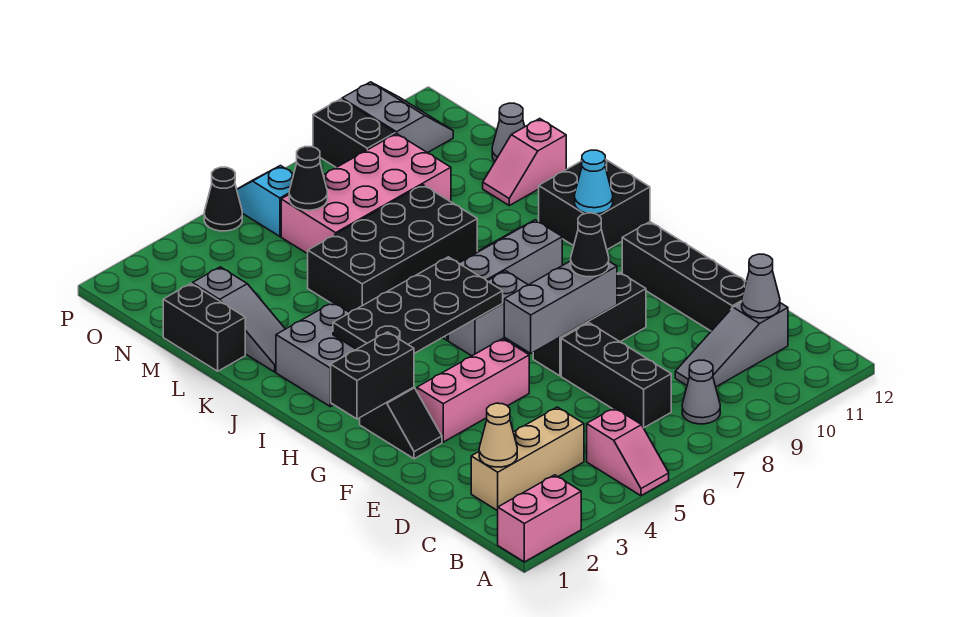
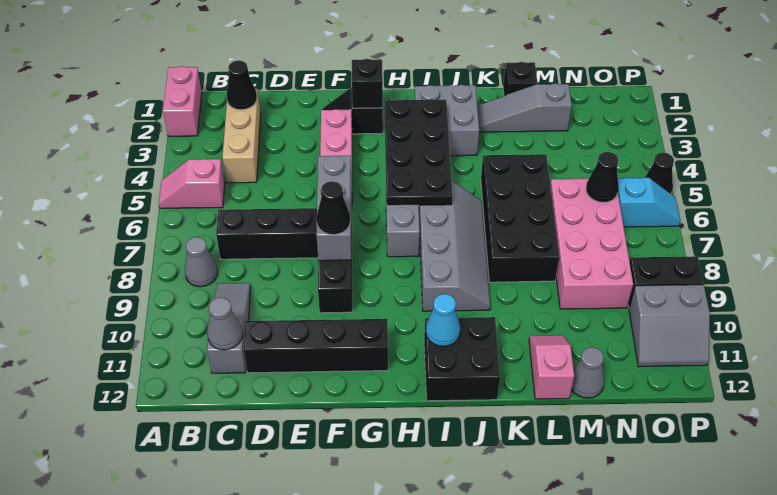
tan cone C2 level 2 -> black cone C2 level 2
black brick G1:G2 level 2 -> black brick G2 level 2
black brick L1:M1 level 1 -> black brick L1 level 1

